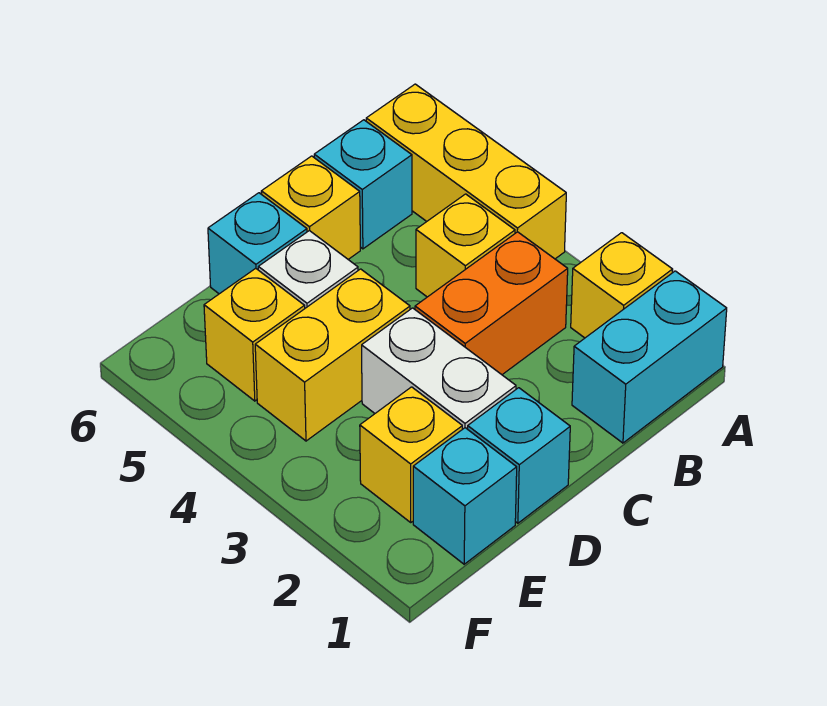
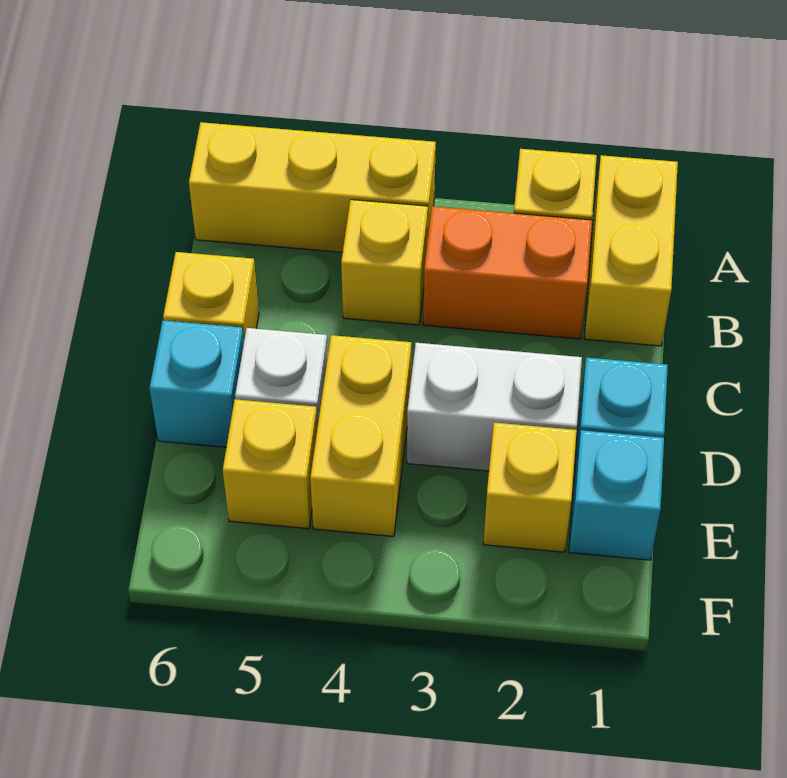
cyan brick A1:B1 level 1 -> yellow brick A1:B1 level 1
orange brick B3:C3 level 1 -> orange brick B2:B3 level 1
cyan brick B6 level 1 -> none

